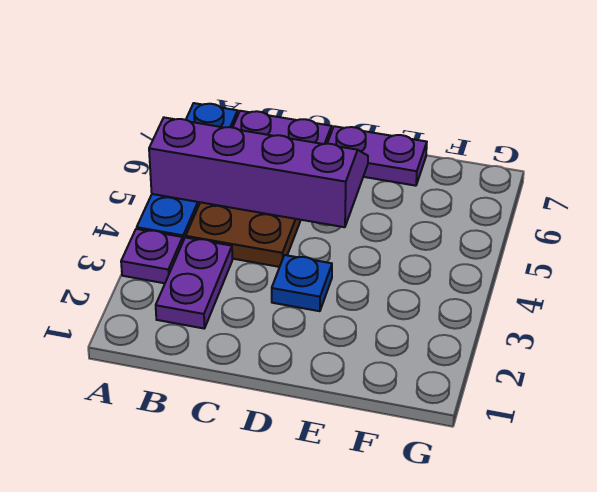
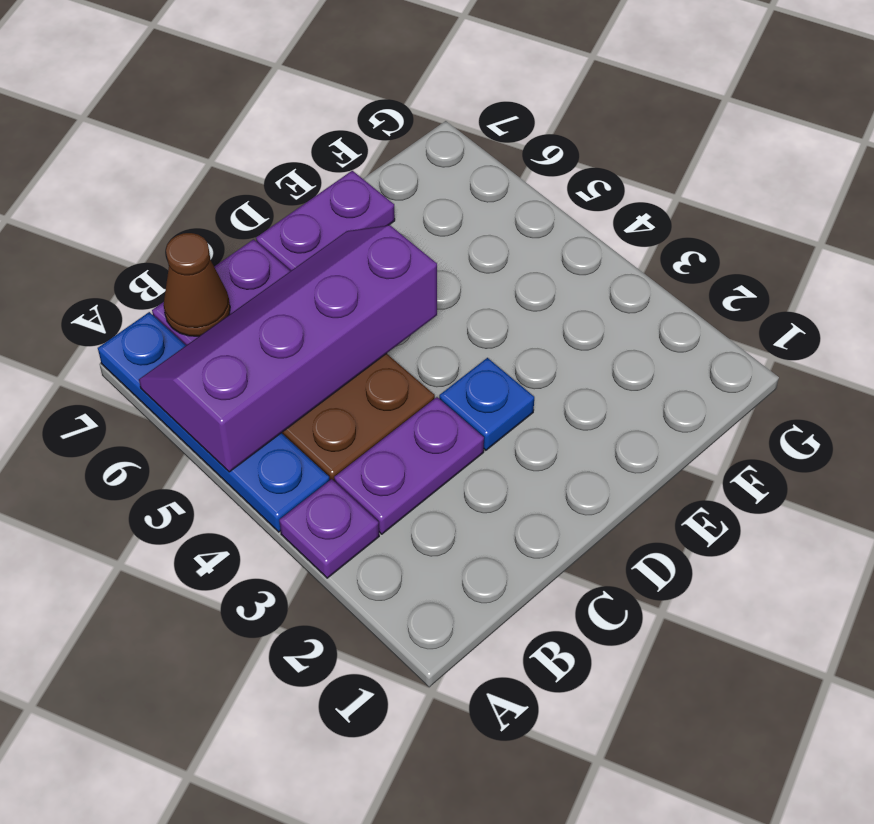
purple plate B2:B3 level 1 -> purple plate B3:C3 level 1
none -> brown cone B7 level 2

